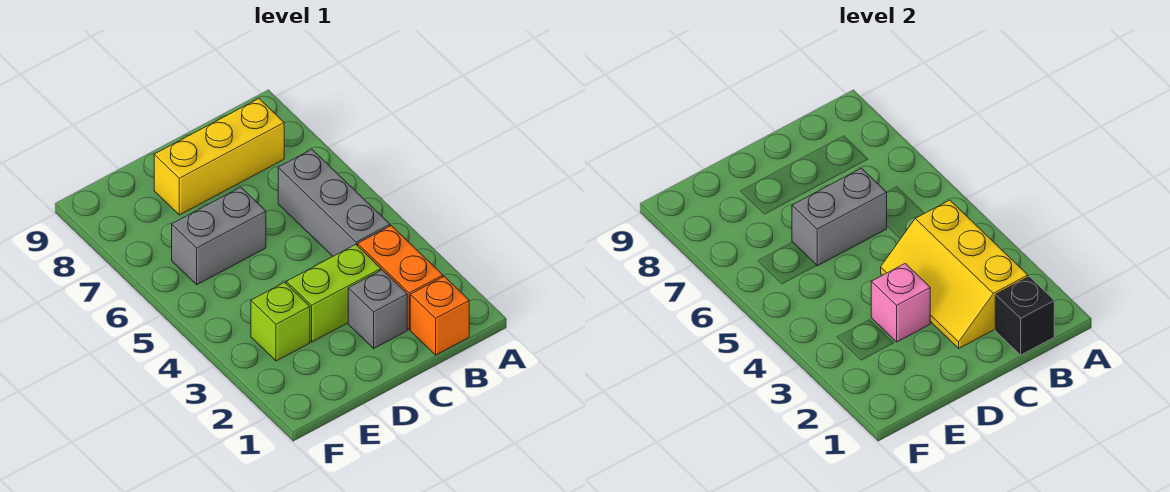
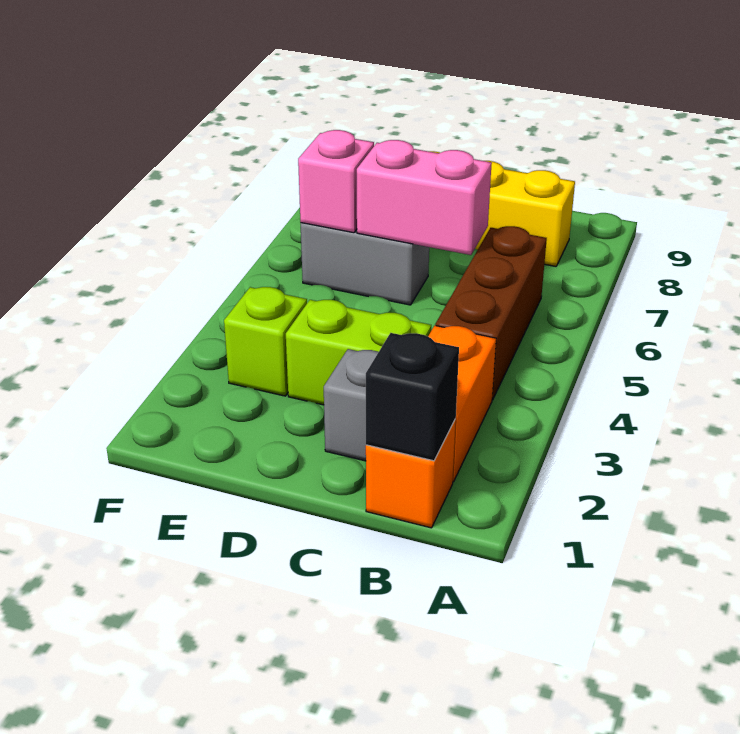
yellow slope B2:C4 level 2 top B -> none
grey brick B4:B6 level 1 -> brown brick B4:B6 level 1
grey brick C6:D6 level 2 -> pink brick C6:D6 level 2
pink brick D3 level 2 -> pink brick E6 level 2

